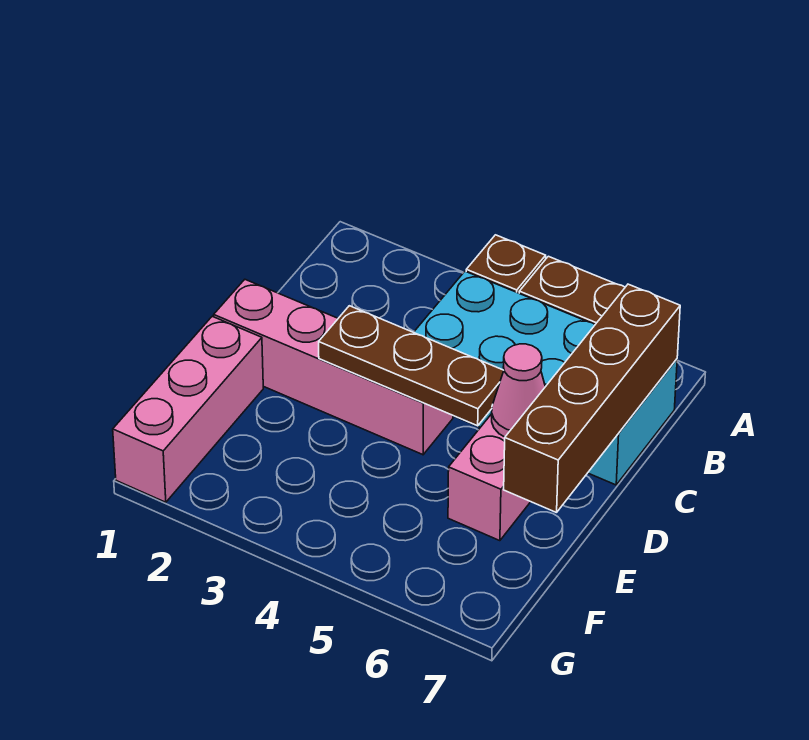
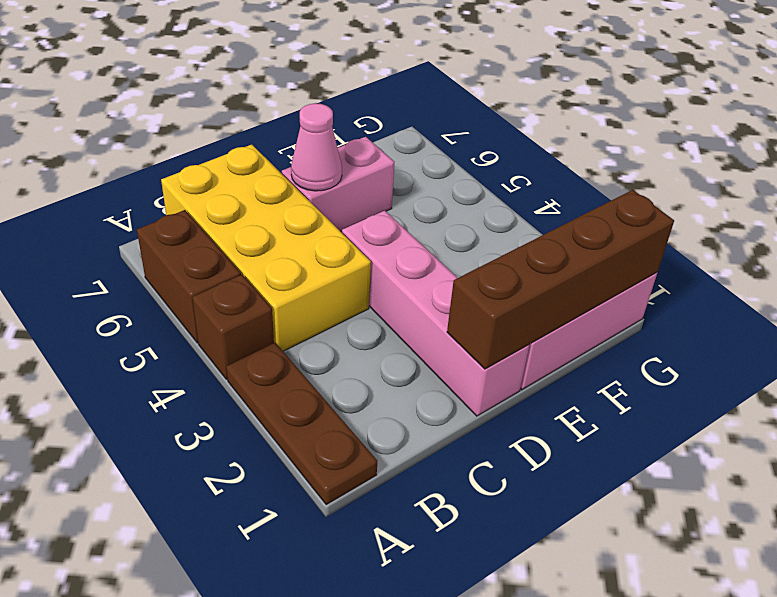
cyan brick B4:C7 level 1 -> yellow brick B4:C7 level 1
brown brick B7:E7 level 2 -> brown brick D1:G1 level 2
brown plate D3:D5 level 2 -> brown plate A1:A3 level 1

